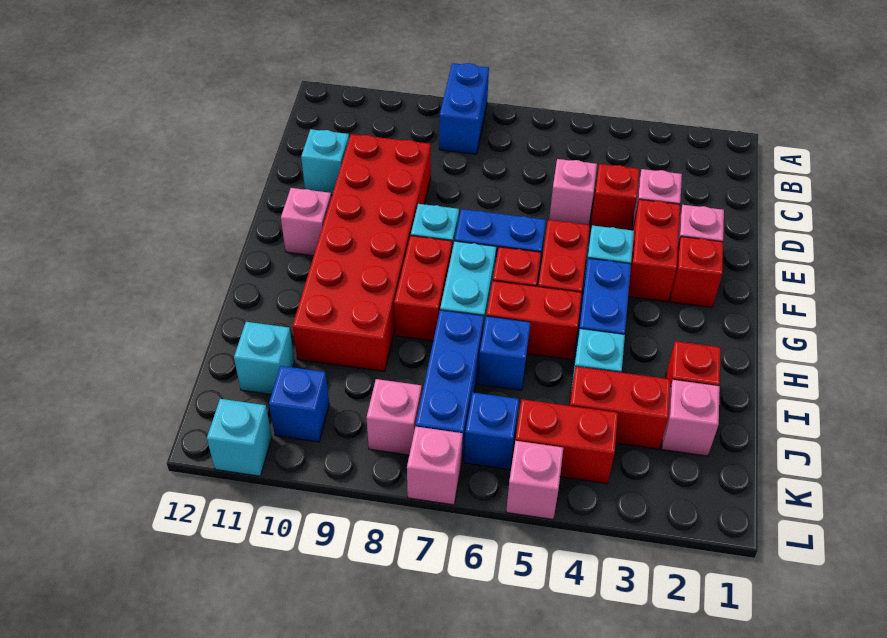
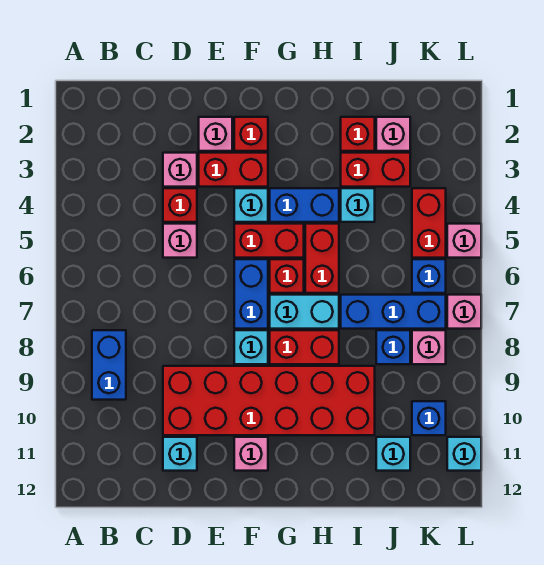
blue brick A8:B8 level 1 -> blue brick B8:B9 level 1
blue brick I6 level 1 -> blue brick J8 level 1
red brick J3:J4 level 1 -> red brick I3:J3 level 1

